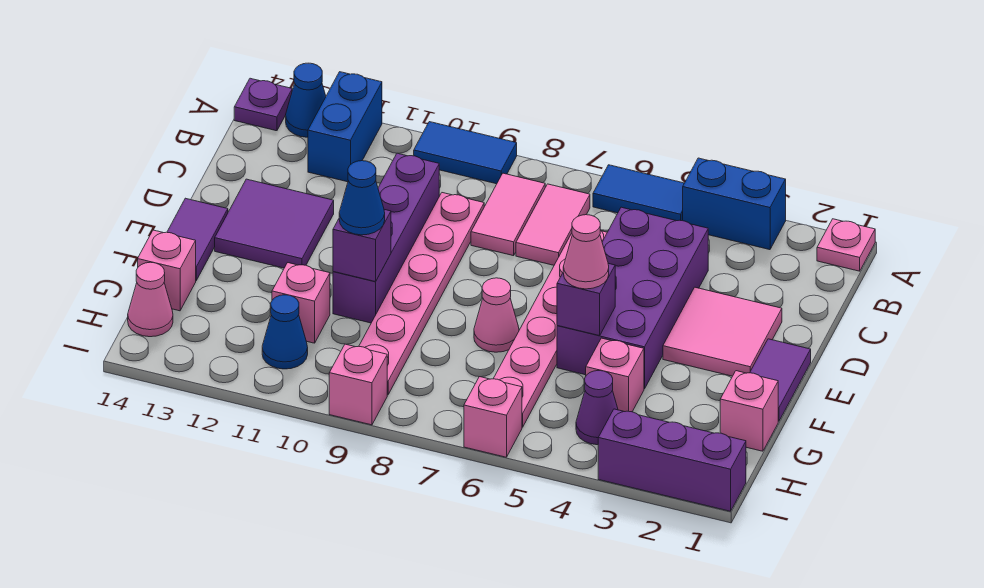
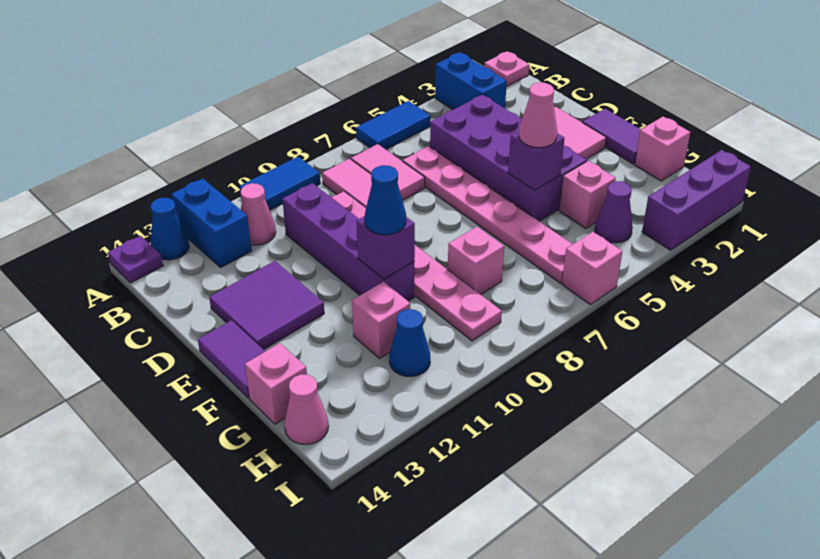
blue brick A3:A4 level 1 -> blue brick A3:B3 level 1
pink cone F7 level 1 -> pink cone B11 level 1
pink brick I9 level 1 -> pink brick G8 level 1

